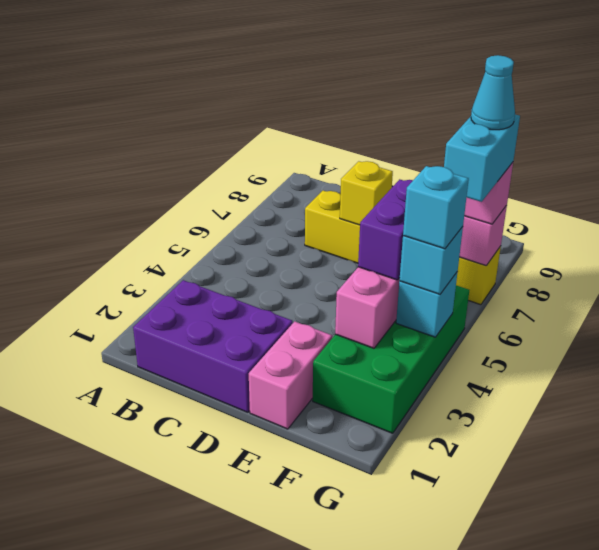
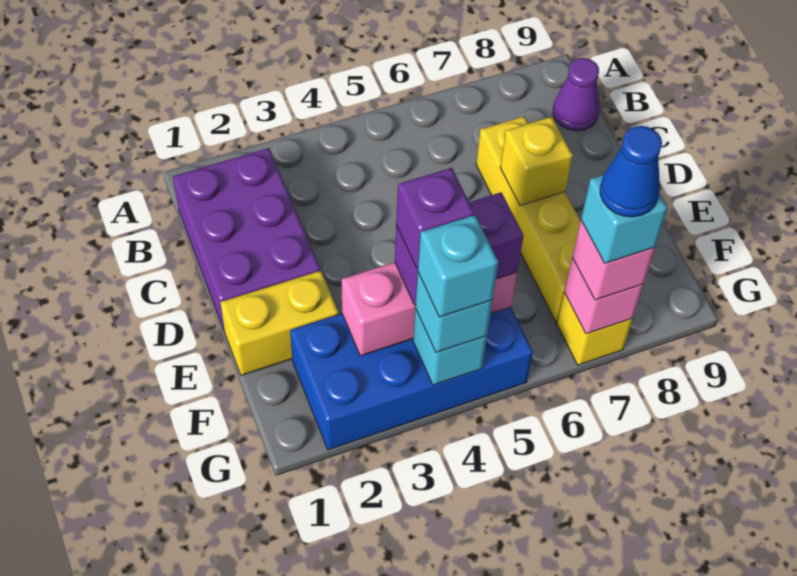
none -> purple cone B9 level 1
pink brick E1:E2 level 1 -> yellow brick E1:E2 level 1
green brick F2:G5 level 1 -> blue brick F2:G5 level 1
none -> purple brick F4 level 4
cyan brick G6:G7 level 4 -> cyan brick G7 level 4
cyan cone G7 level 5 -> blue cone G7 level 5

